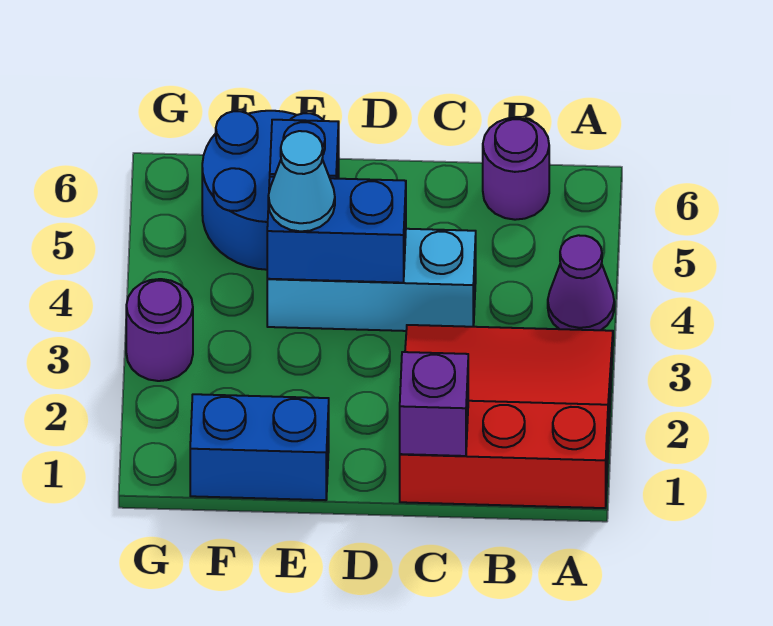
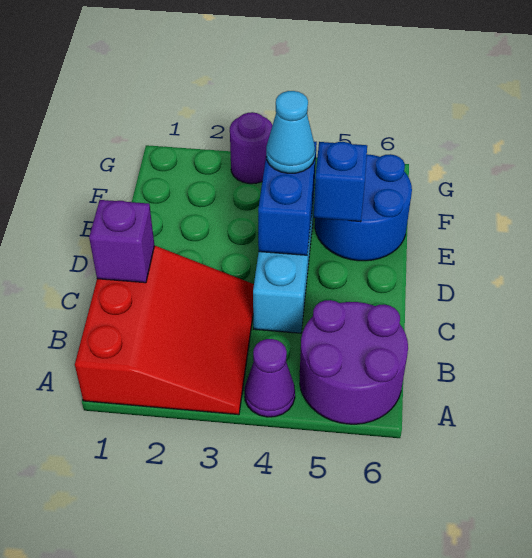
purple round brick B6 level 1 -> purple round brick A5:B6 level 1
blue brick E1:F1 level 1 -> none

